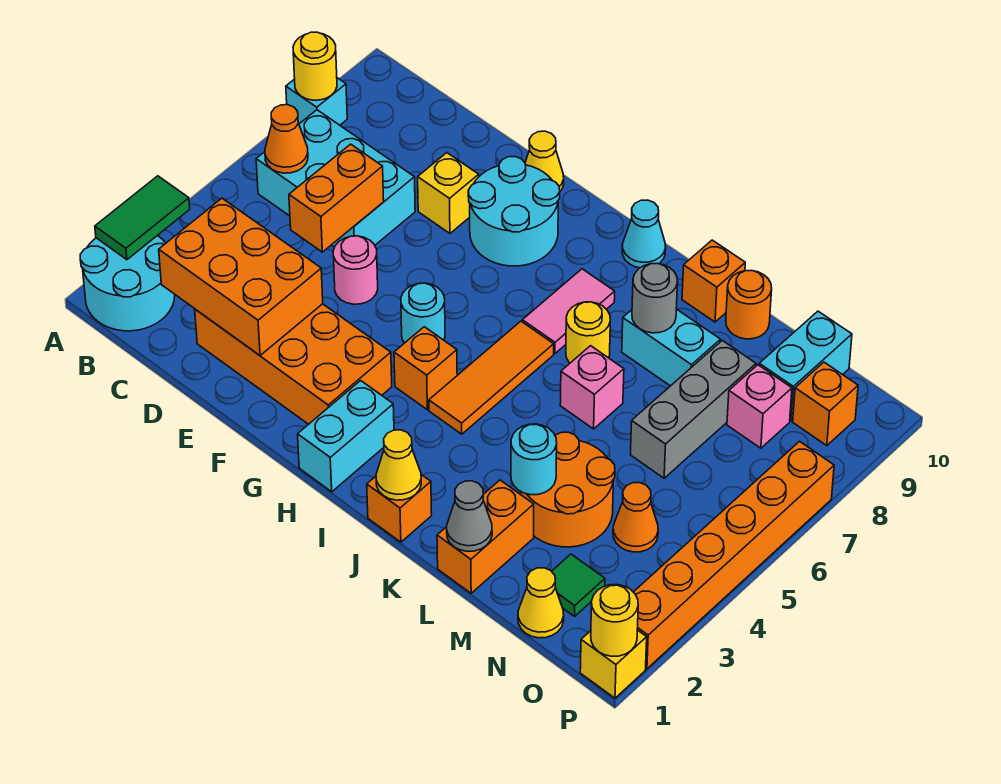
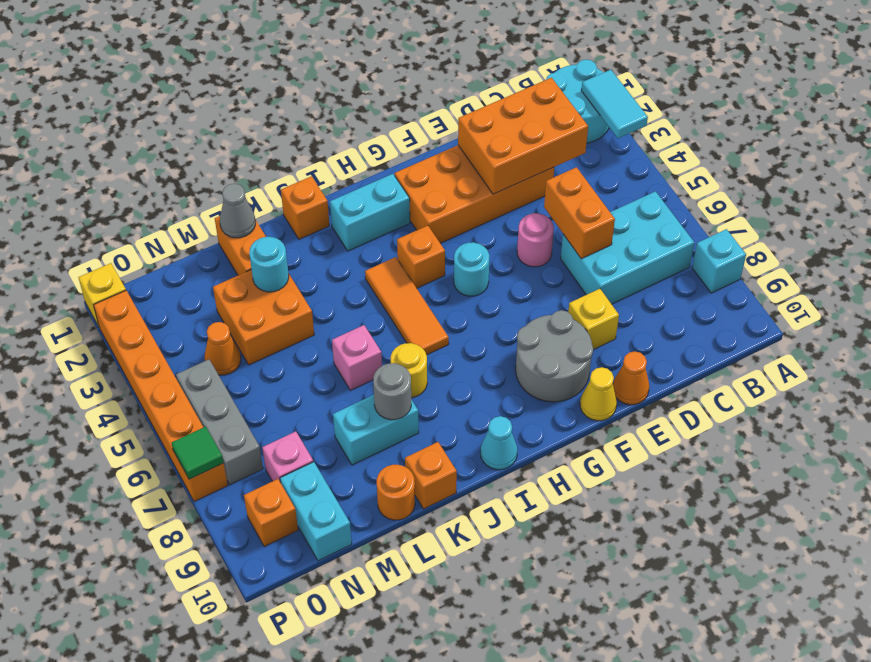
green tile A2:A3 level 2 -> cyan tile A2:A3 level 2
yellow round brick A8 level 2 -> none
orange cone B6 level 2 -> orange cone E10 level 1
cyan round brick F8:G9 level 1 -> grey round brick F8:G9 level 1
cyan brick H1:H2 level 1 -> cyan brick H2:I2 level 1
pink tile I7:I8 level 1 -> none
yellow cone J1 level 2 -> none
orange round brick L3:M4 level 1 -> orange brick L3:M4 level 1
grey brick M6:M8 level 1 -> grey brick O5:O7 level 1
yellow cone N1 level 1 -> none
green tile N2 level 1 -> green tile P7 level 2
yellow round brick P1 level 2 -> none

